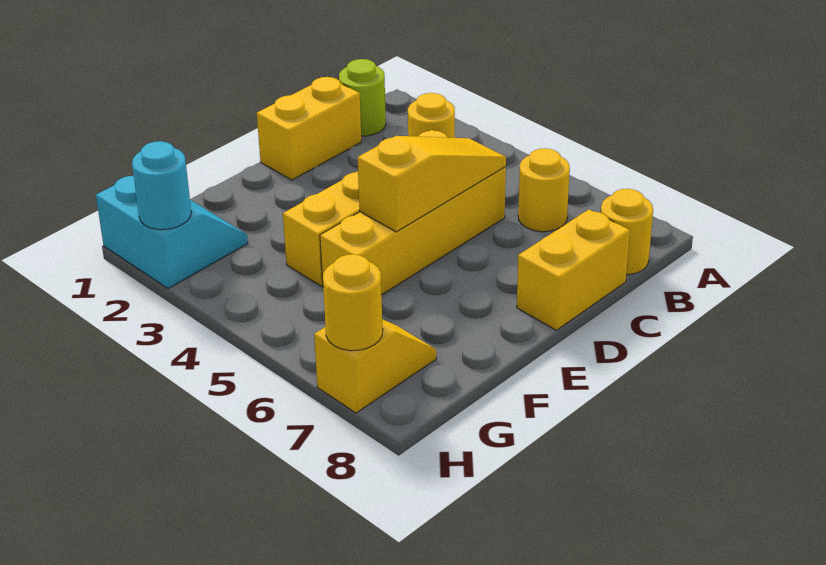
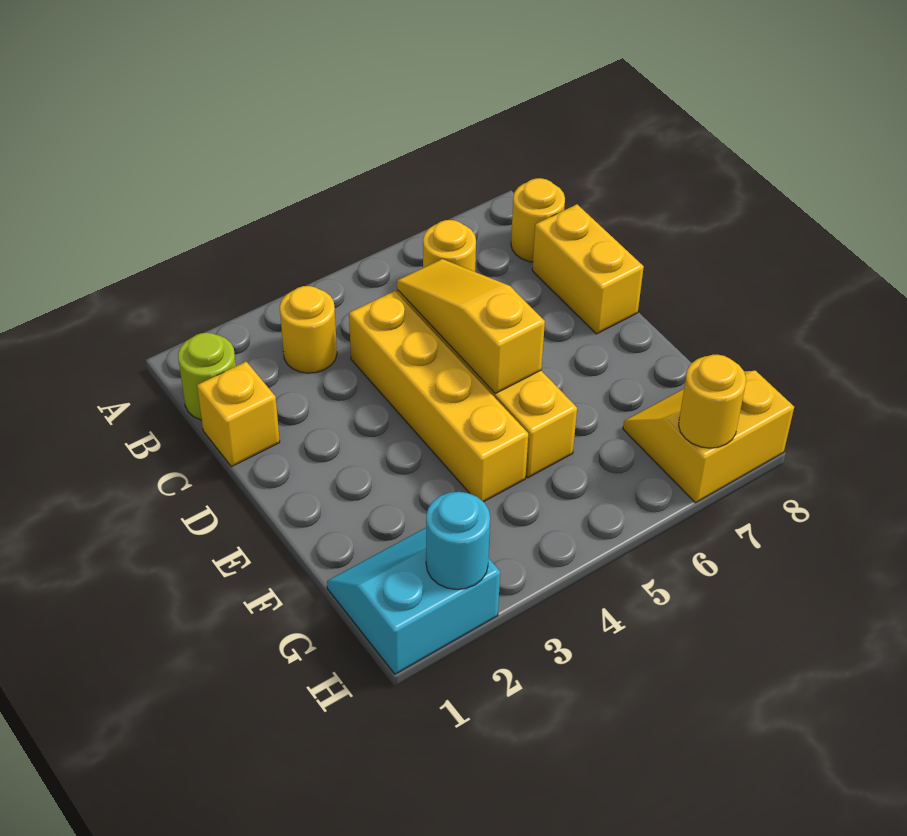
yellow brick C1:D1 level 1 -> yellow brick C1 level 1
yellow slope G7:H7 level 1 top H -> yellow slope G7:H8 level 1 top H

